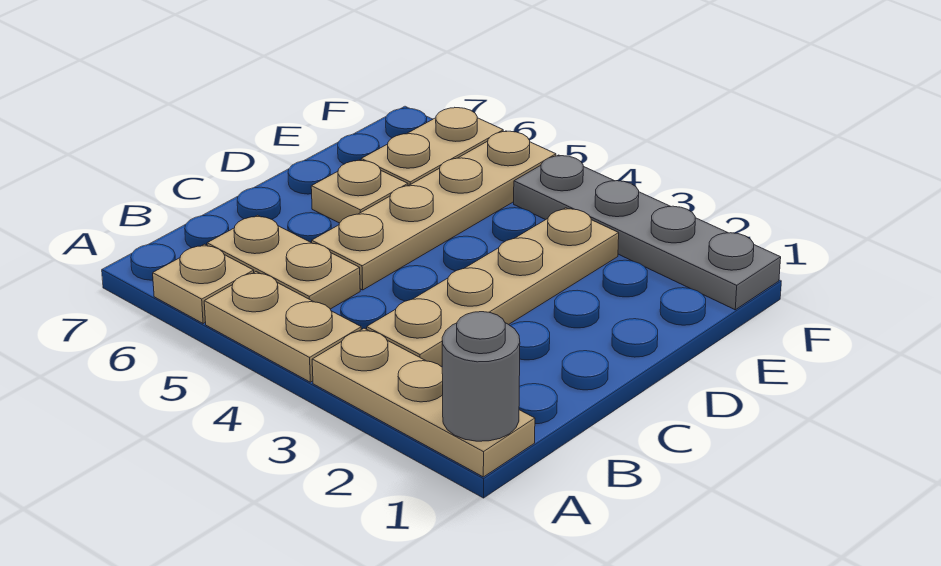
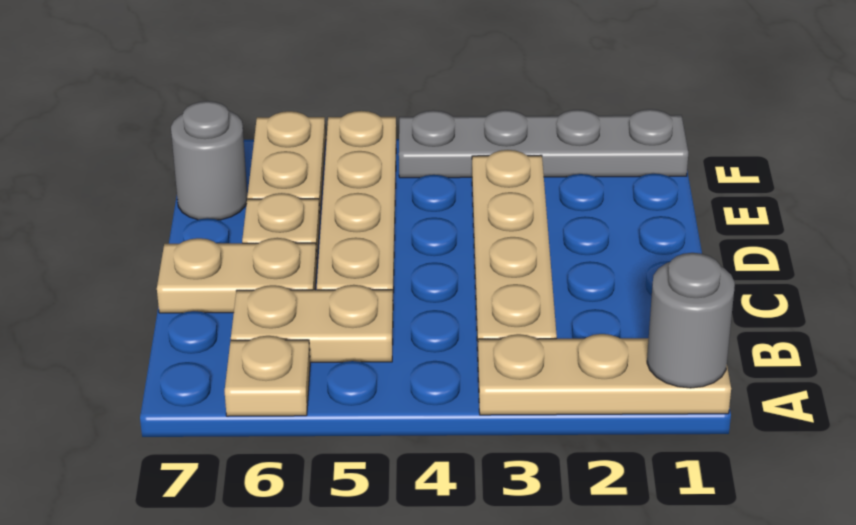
tan plate A4:A5 level 1 -> tan plate C6:C7 level 1
none -> grey round brick E7 level 1

